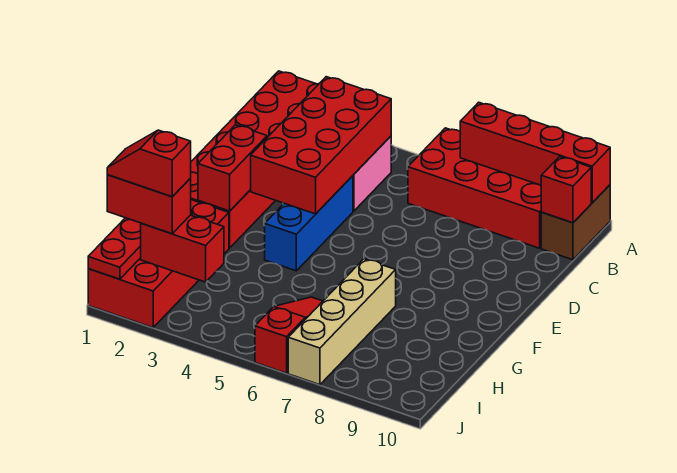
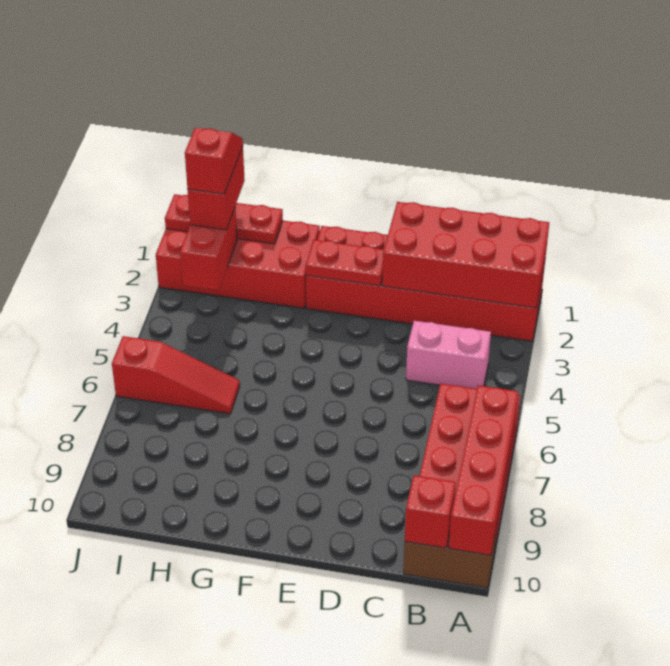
red brick B3:E4 level 2 -> red brick A1:D2 level 2
blue brick D4:F4 level 1 -> none
red brick E2:F2 level 2 -> red plate E2:F2 level 2
tan brick G7:J7 level 1 -> none

